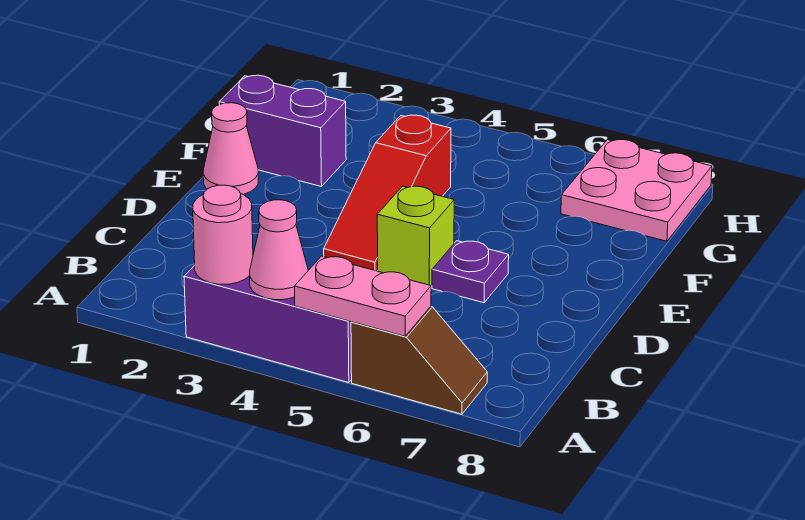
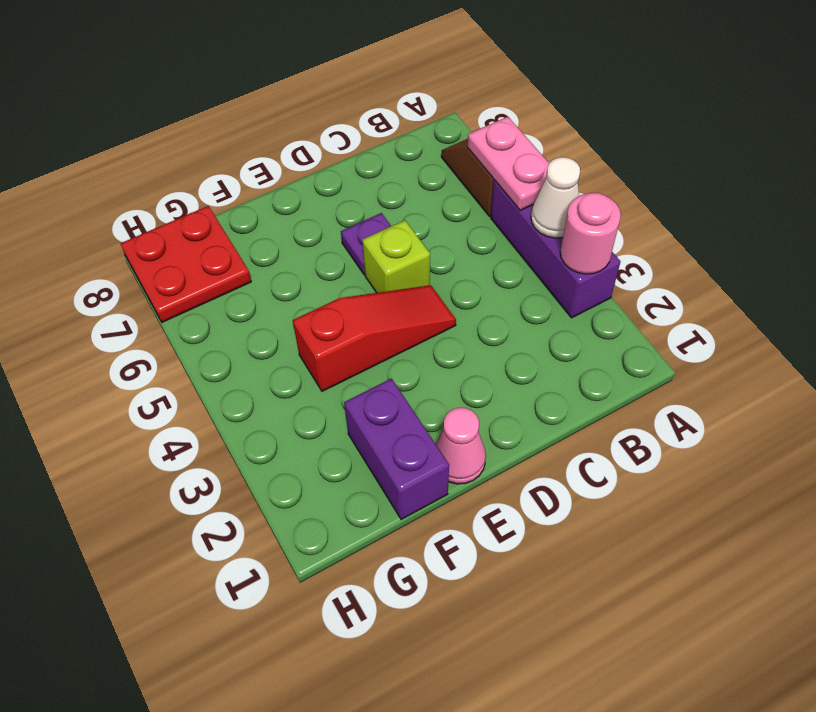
pink cone A4 level 2 -> white cone A4 level 2
pink plate G7:H8 level 1 -> red plate G7:H8 level 1

